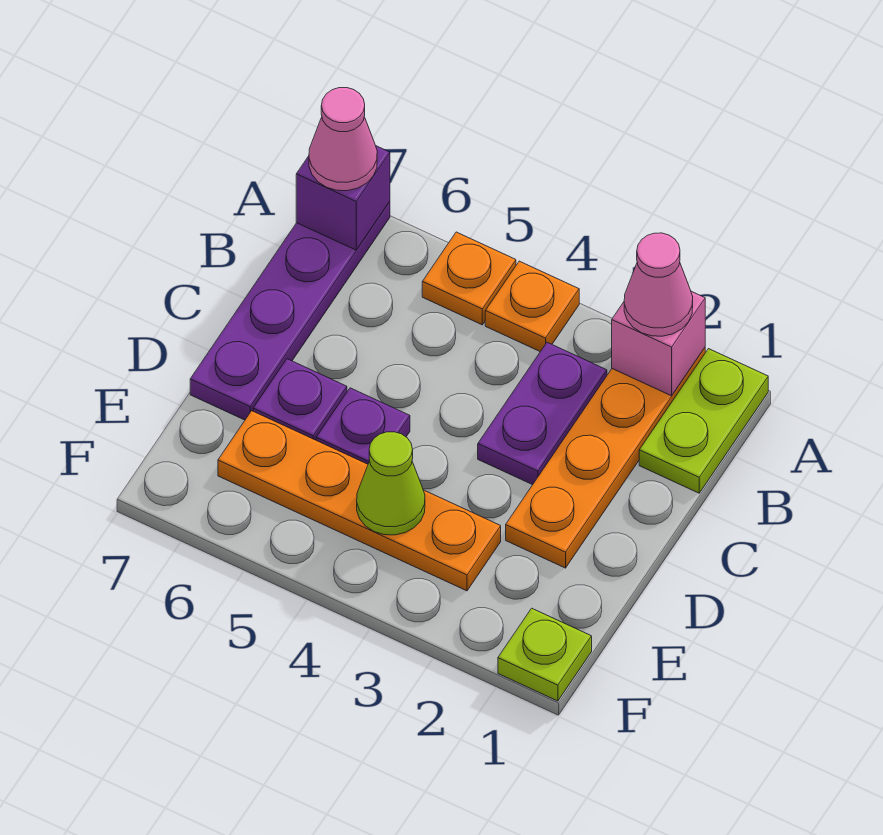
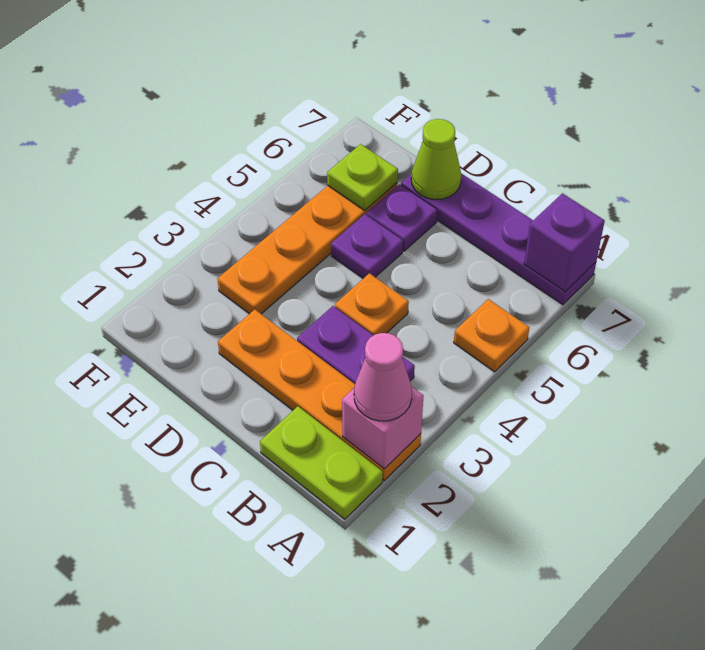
orange plate A4 level 1 -> orange plate C4 level 1
pink cone A7 level 3 -> none
lime cone E4 level 2 -> lime cone D7 level 2
lime plate F1 level 1 -> lime plate E6 level 2

